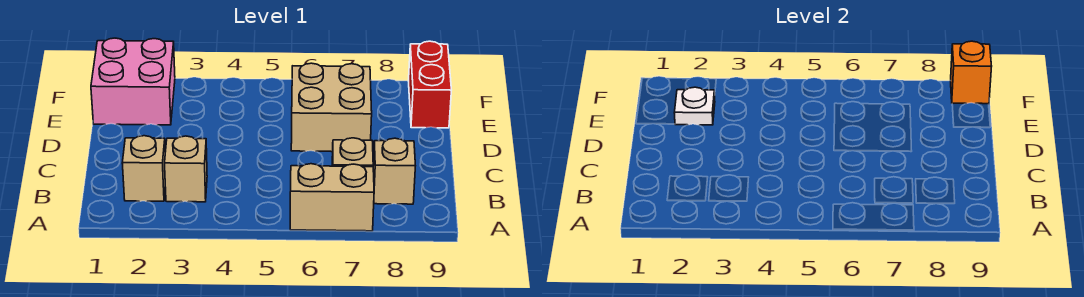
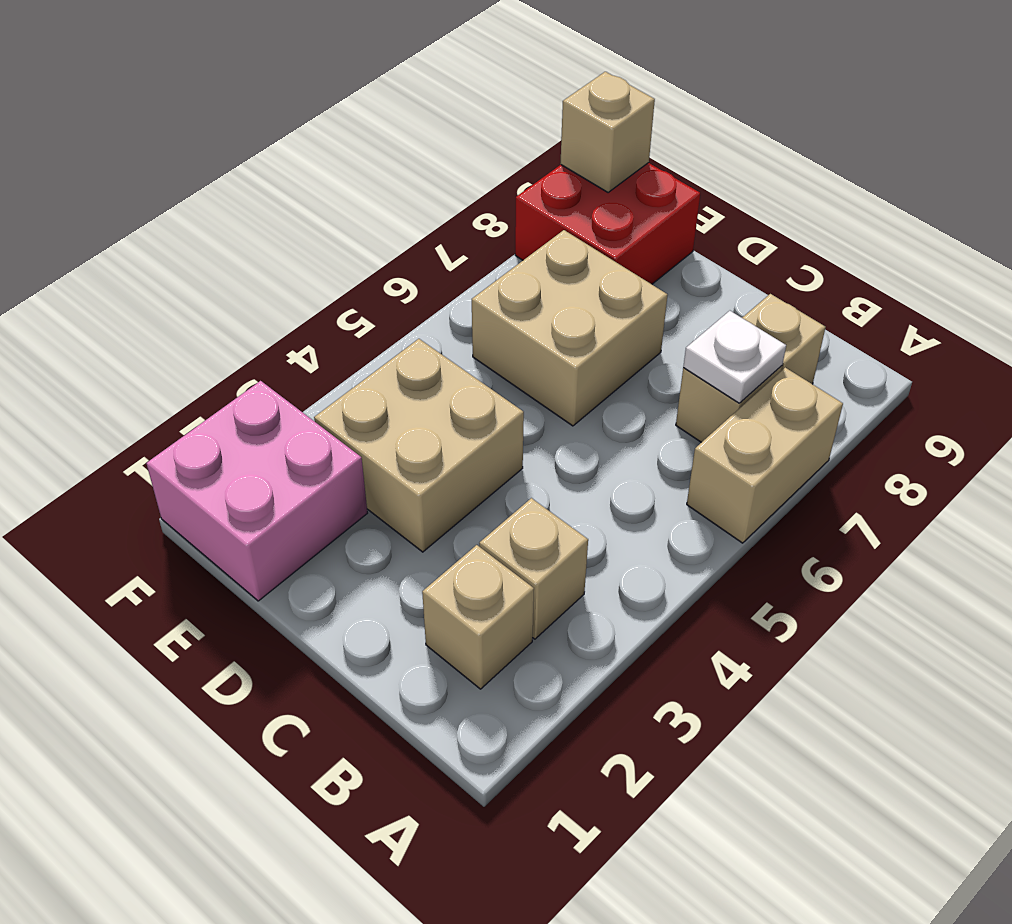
none -> tan brick D3:E4 level 1
white plate E2 level 2 -> white plate B7 level 2
red brick E9:F9 level 1 -> red brick E8:F9 level 1
orange brick F9 level 2 -> tan brick F9 level 2

